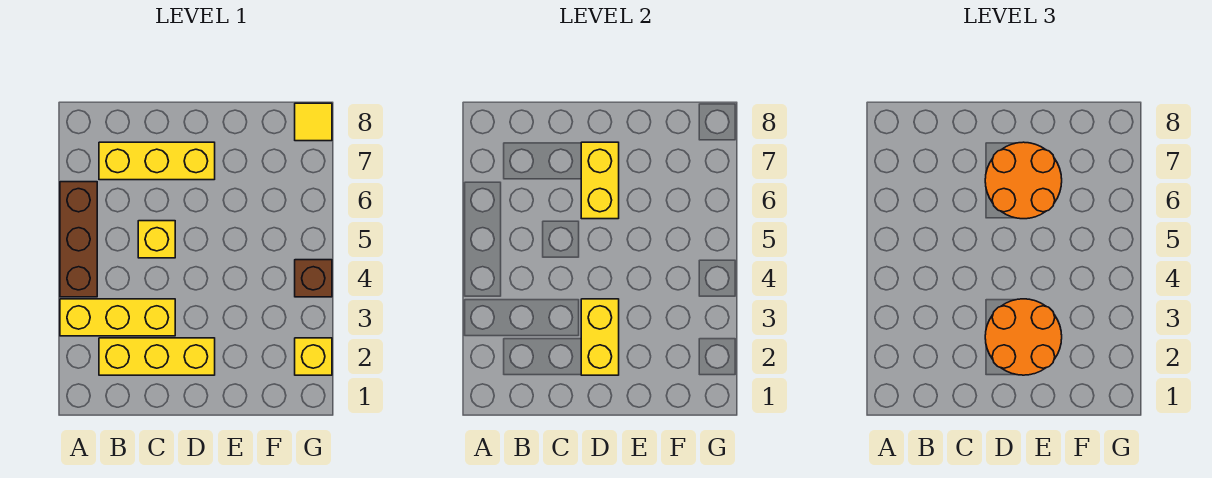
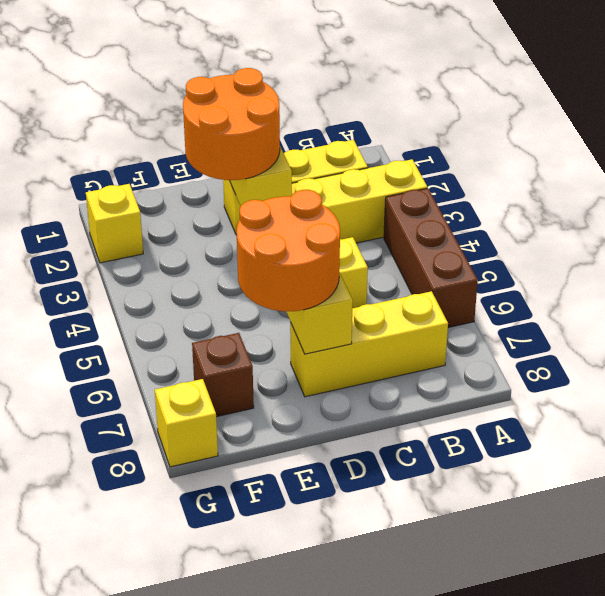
brown brick G4 level 1 -> brown brick F7 level 1
yellow tile G8 level 1 -> yellow brick G8 level 1

